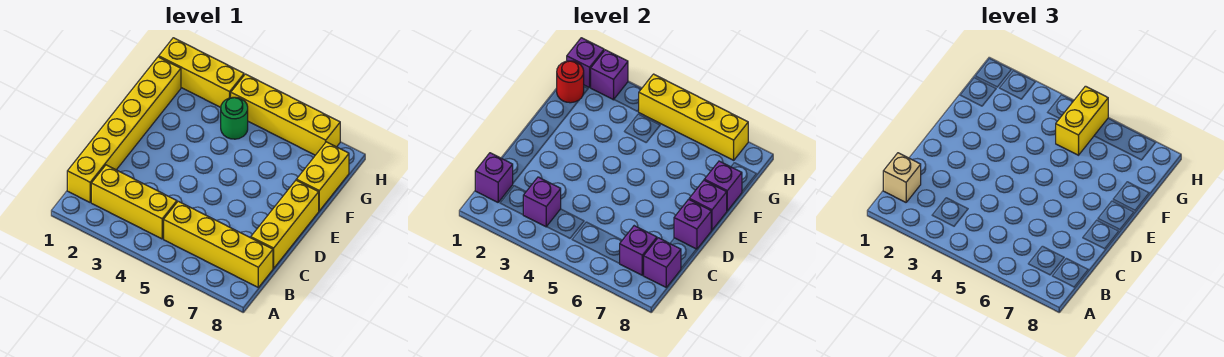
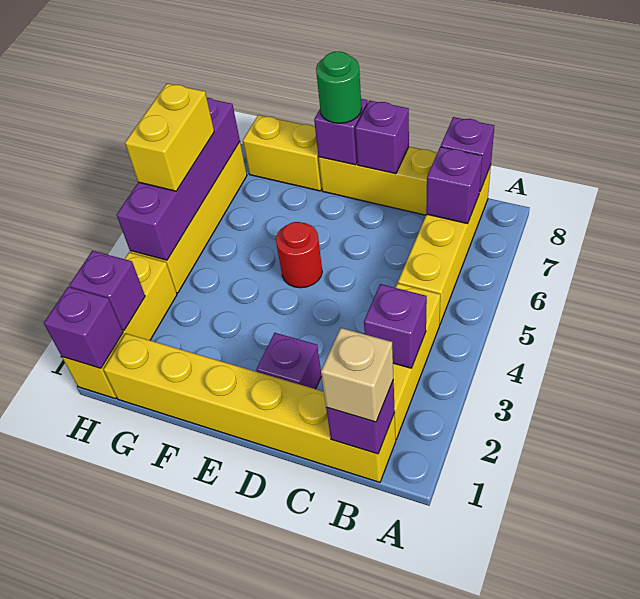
purple brick F8 level 2 -> purple brick D2 level 1
red round brick G1 level 2 -> red round brick E5 level 1
green round brick G4 level 1 -> green round brick E8 level 3
yellow brick G5:H5 level 3 -> yellow brick H5:H6 level 3
yellow brick H4:H7 level 2 -> purple brick H4:H7 level 2

